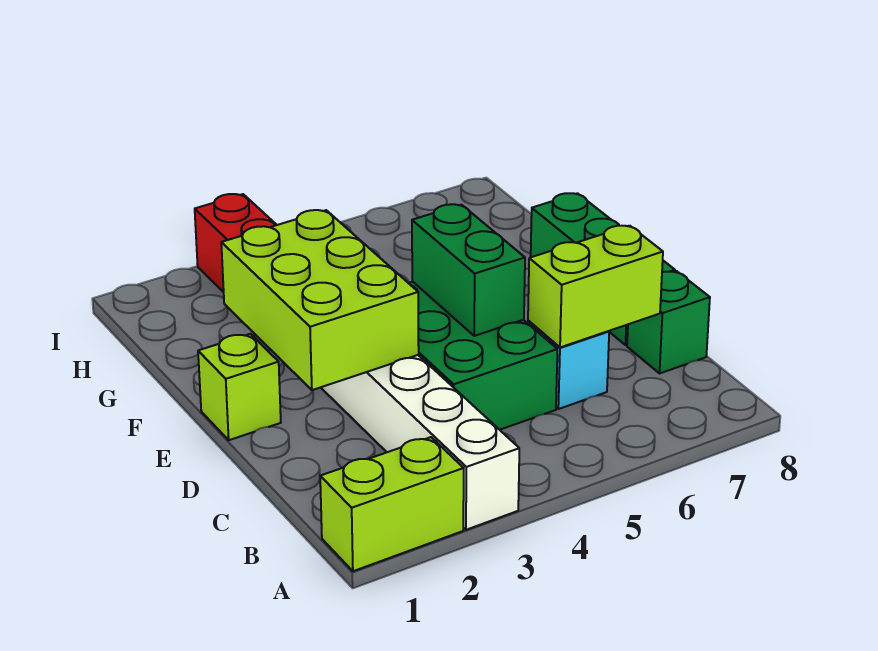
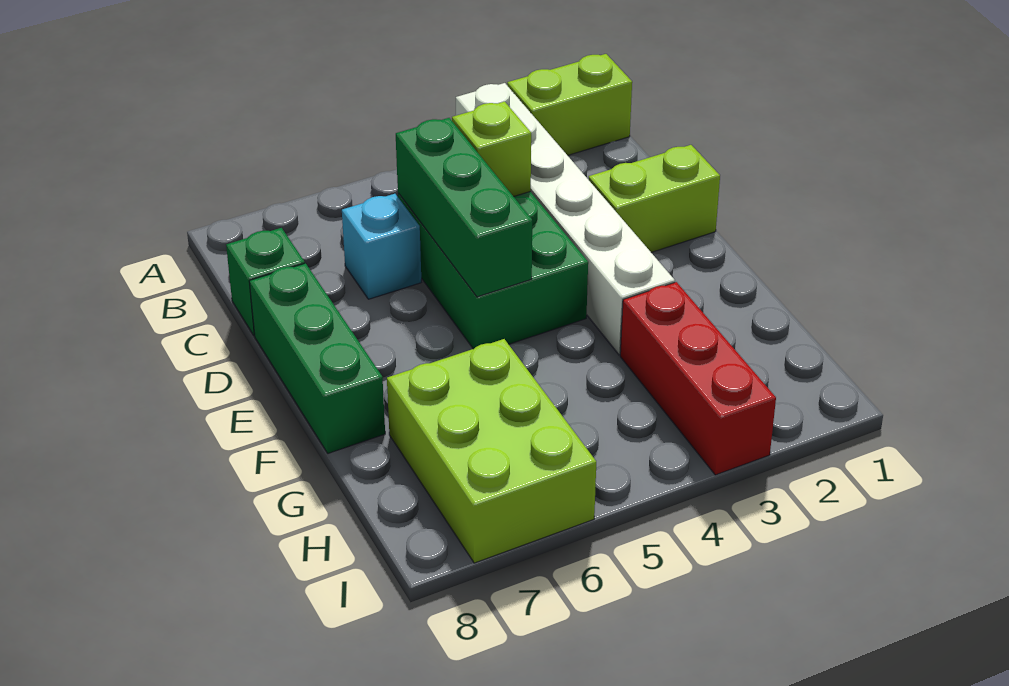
lime brick C6:C7 level 2 -> lime brick D1:D2 level 1
lime brick D2:F3 level 2 -> lime brick G6:I7 level 1
green brick D5:E5 level 2 -> green brick C5:E5 level 2
lime brick E1 level 1 -> lime brick C4 level 2

